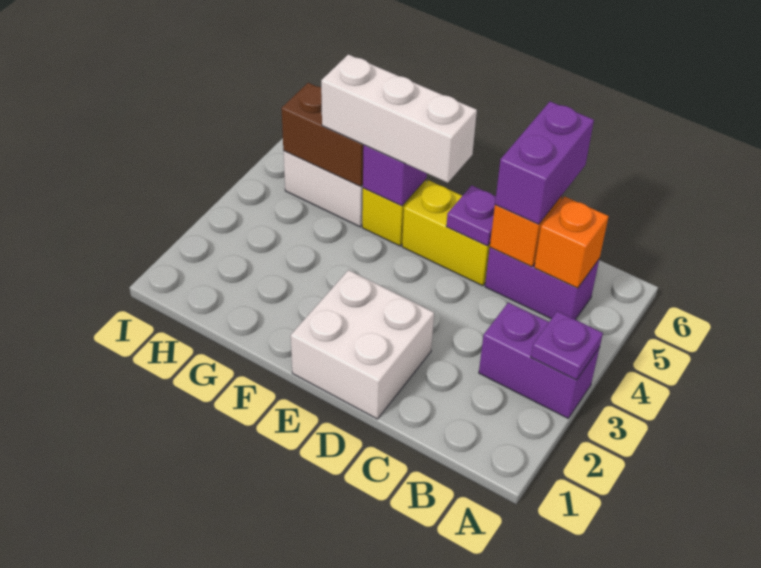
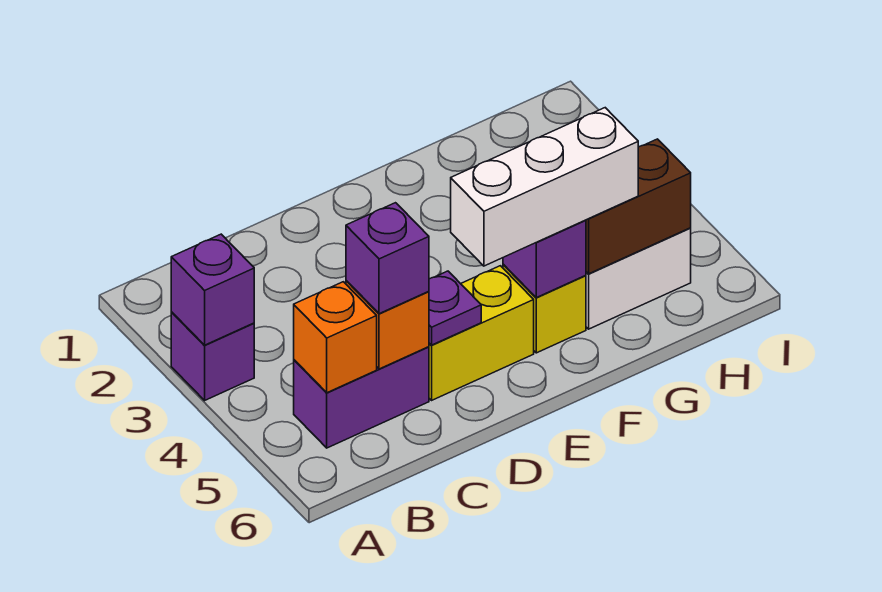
purple brick A3:B3 level 1 -> purple brick A3 level 1
purple plate A3 level 2 -> purple brick A3 level 2
purple brick C5:C6 level 3 -> purple brick C5 level 3
white brick D1:E2 level 1 -> none

